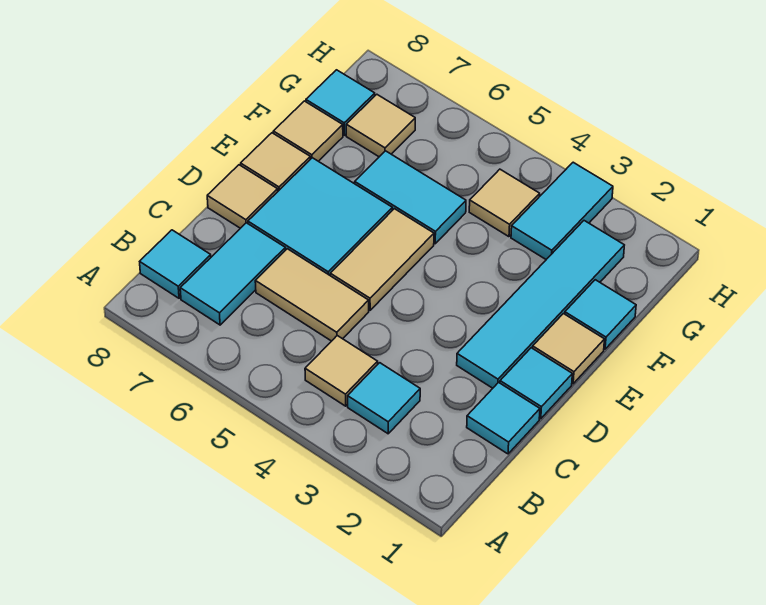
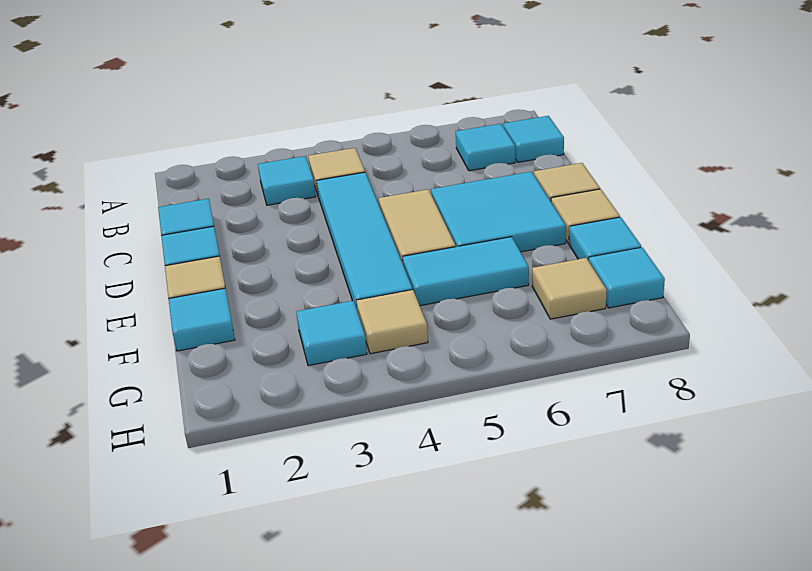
cyan tile B7:C7 level 1 -> cyan tile B7 level 1
tan tile C5:C6 level 1 -> none
cyan tile D2:G2 level 1 -> cyan tile C4:F4 level 1
tan tile F8 level 1 -> cyan tile F8 level 1
cyan tile G3:H3 level 1 -> cyan tile G3 level 1

